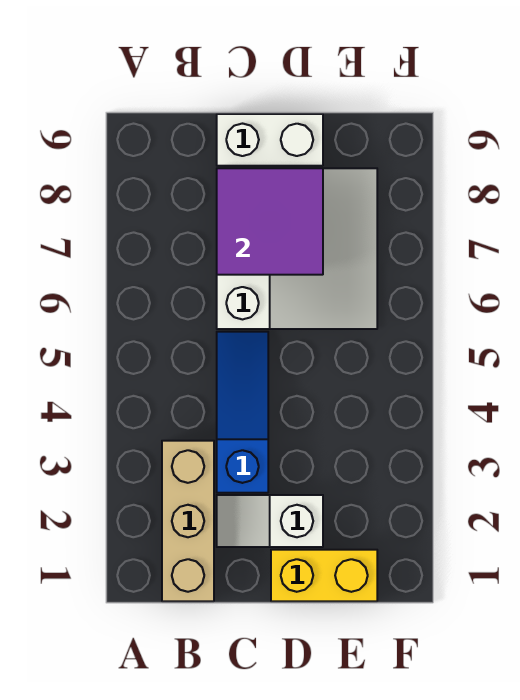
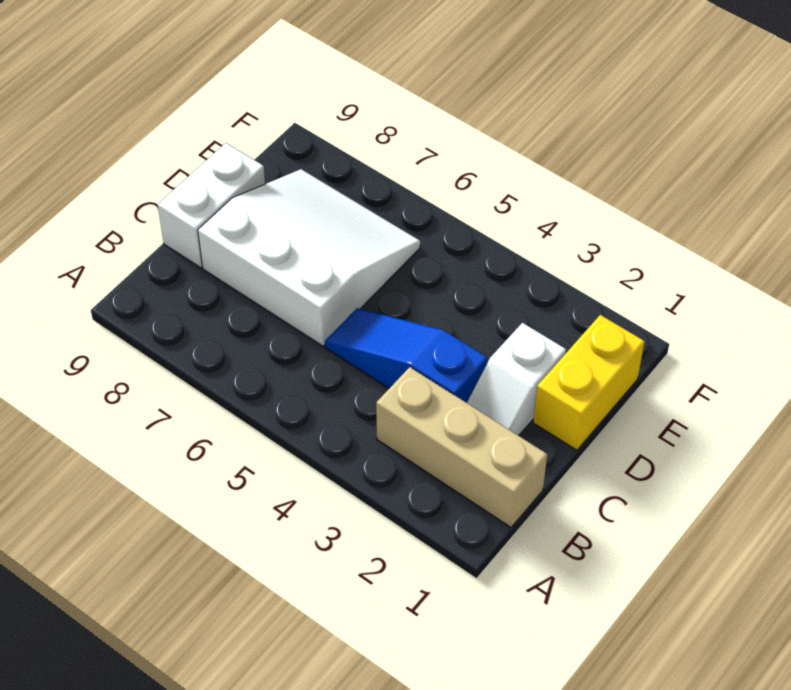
purple tile C7:D8 level 2 -> none

